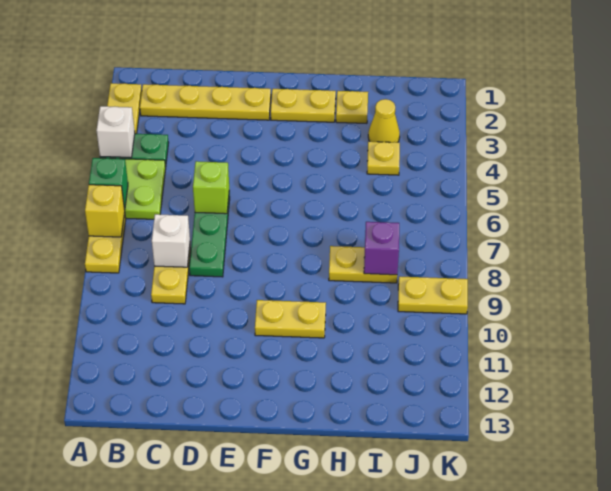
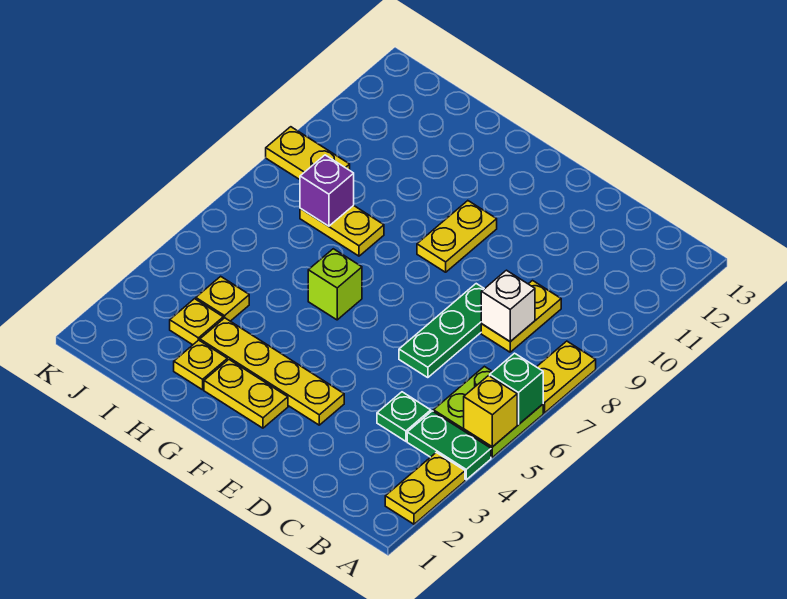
white brick A4 level 2 -> none
yellow brick A7 level 2 -> yellow brick A5 level 2
yellow plate B2:E2 level 1 -> yellow plate E3:H3 level 1
none -> green plate C4 level 1
lime brick D6 level 2 -> lime brick G6 level 1
yellow plate F10:G10 level 1 -> yellow plate F9:F10 level 1
yellow cone I3 level 1 -> yellow plate I3 level 1

